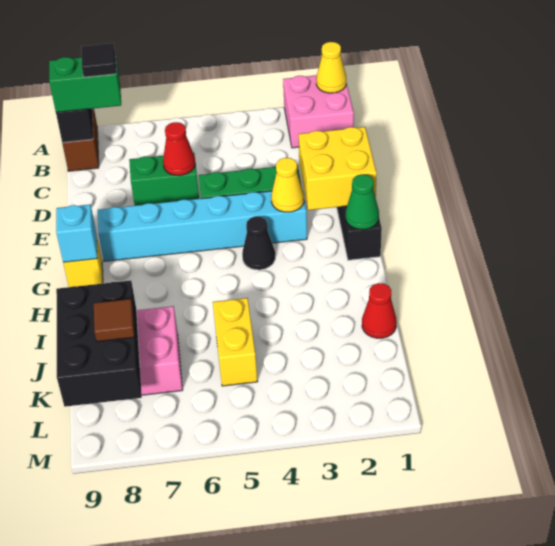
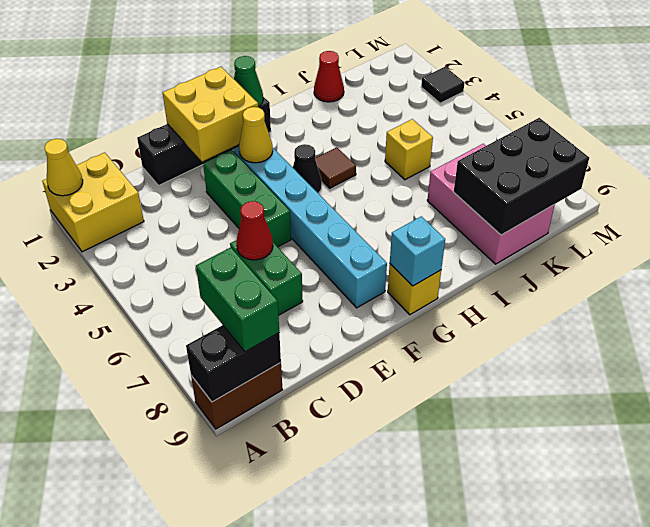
pink brick A1:B2 level 1 -> yellow brick A1:B2 level 1
black tile B8 level 4 -> black tile M3 level 1
yellow brick J5:K5 level 1 -> yellow brick J5 level 1
brown tile K8 level 3 -> brown tile H4 level 1

